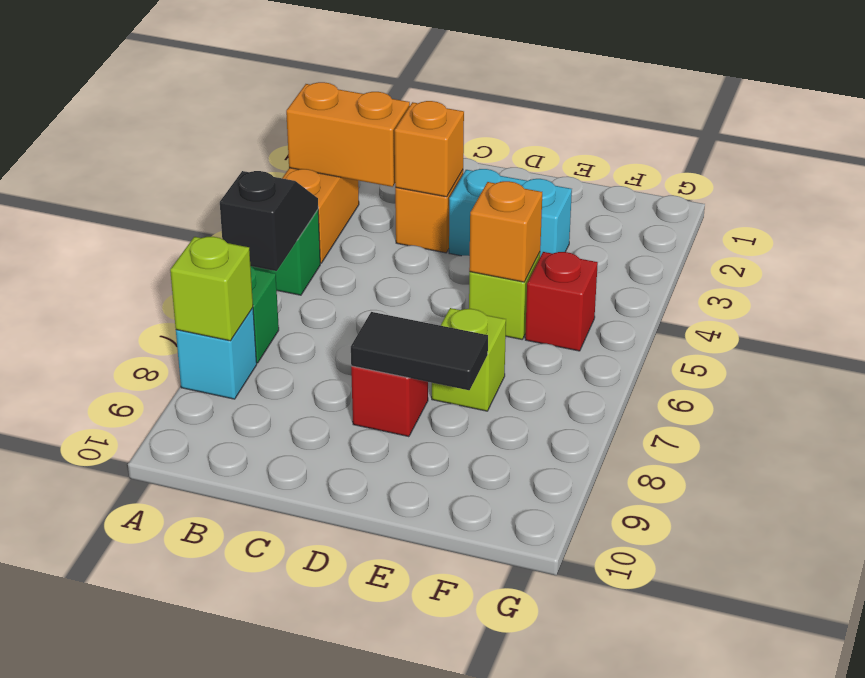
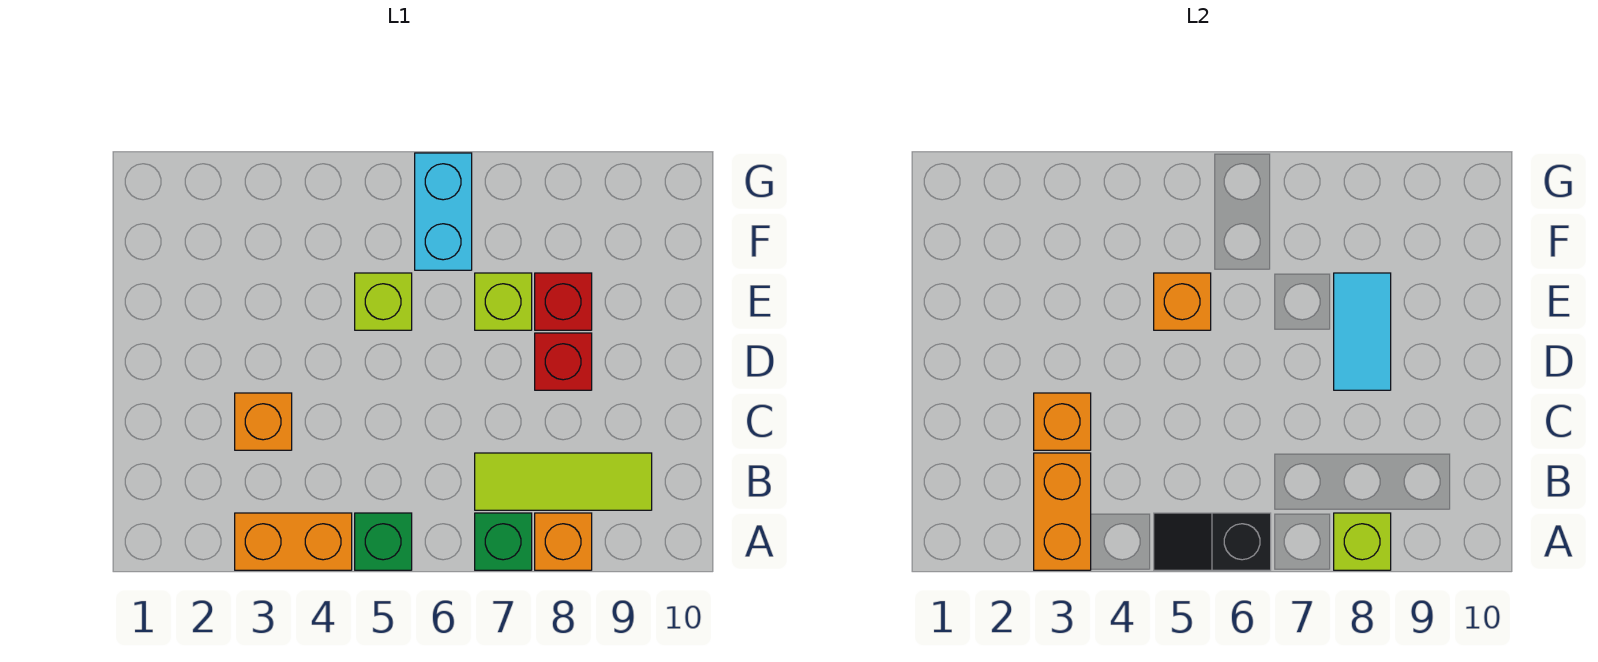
cyan brick A8 level 1 -> orange brick A8 level 1
none -> lime tile B7:B9 level 1
cyan brick D3:E3 level 1 -> cyan brick F6:G6 level 1
black tile D8:E8 level 2 -> cyan tile D8:E8 level 2
red brick F5 level 1 -> red brick E8 level 1

